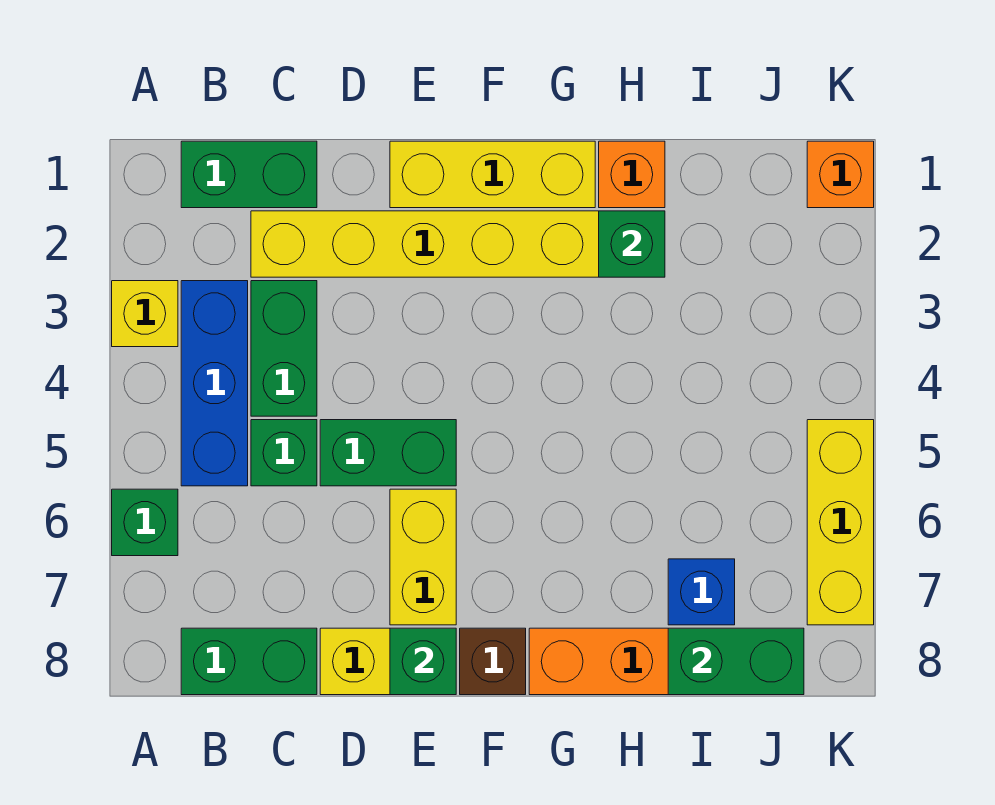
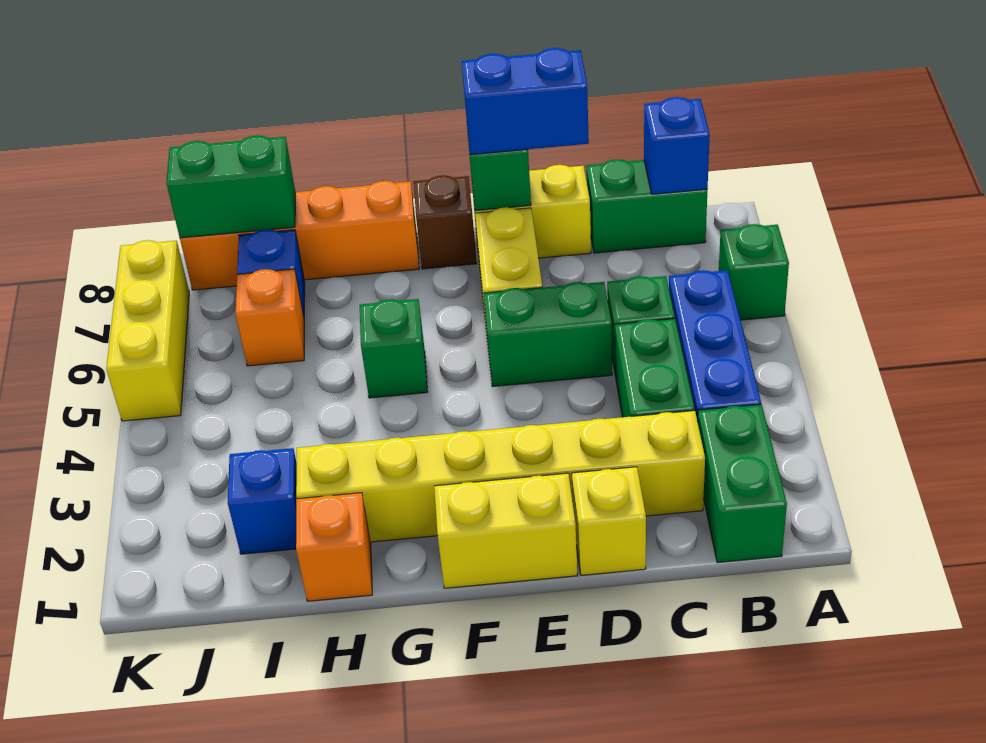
yellow brick A3 level 1 -> yellow brick D1 level 1
green brick B1:C1 level 1 -> green brick B1:B2 level 1
none -> blue brick B8 level 2
none -> blue brick D8:E8 level 3
yellow brick E1:G1 level 1 -> yellow brick E1:F1 level 1
green brick H2 level 2 -> green brick G5 level 1
none -> blue brick I2 level 1
orange brick K1 level 1 -> orange brick I6 level 1

